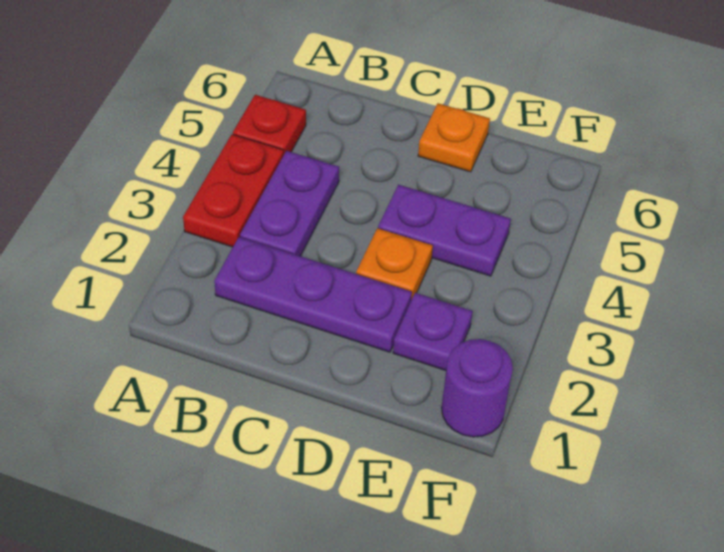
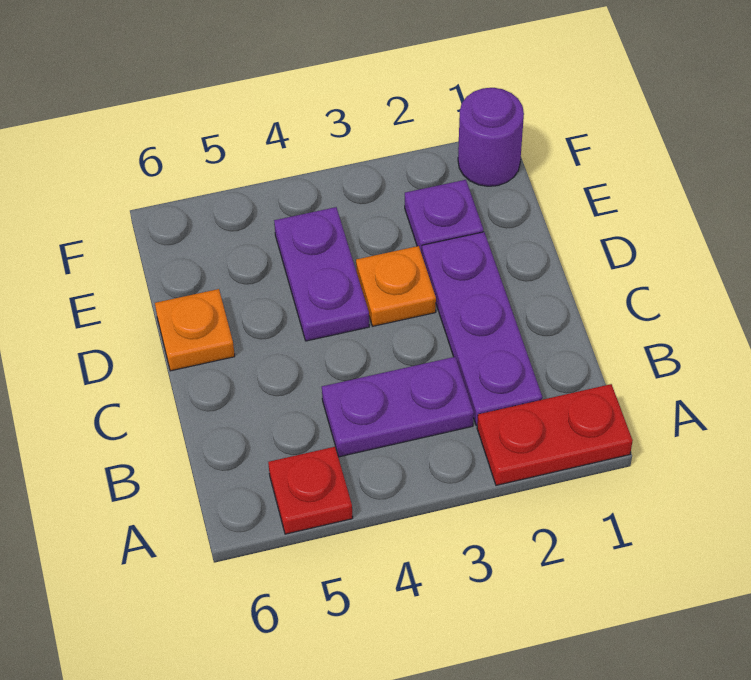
red plate A3:A4 level 1 -> red plate A1:A2 level 1

